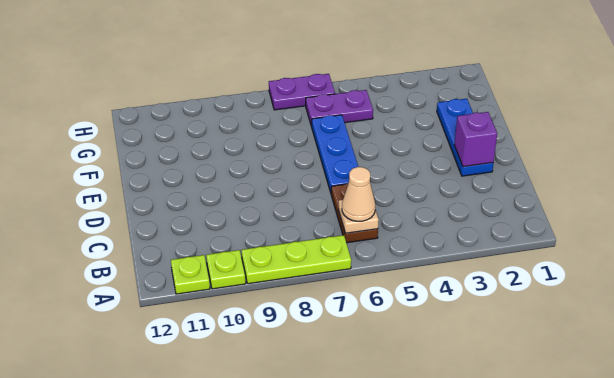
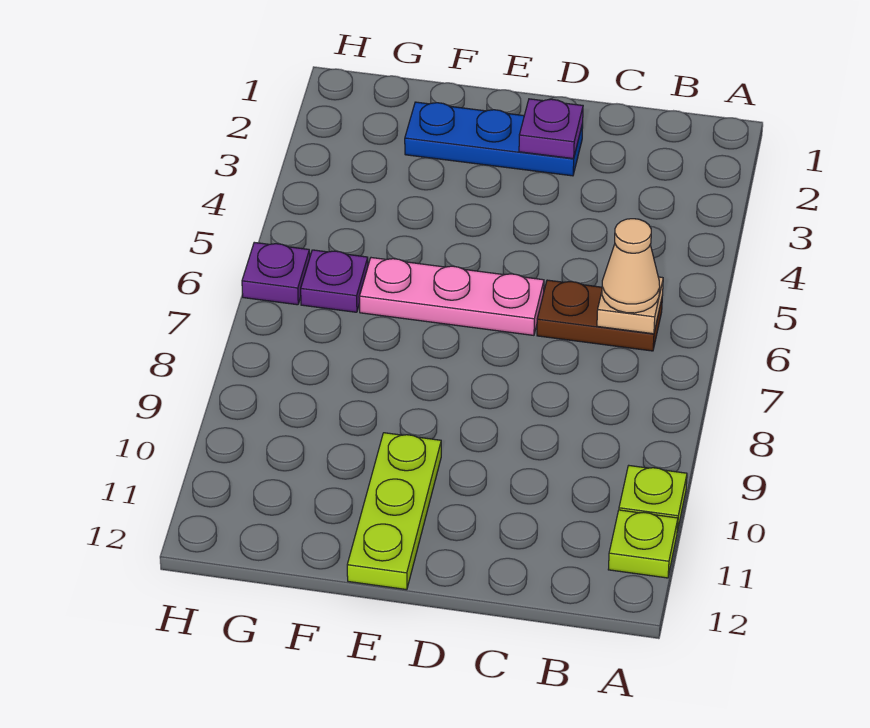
lime plate A7:A9 level 1 -> lime plate E10:E12 level 1
purple brick D2 level 2 -> purple plate D2 level 2
blue plate D6:F6 level 1 -> pink plate D6:F6 level 1
purple plate G5:G6 level 1 -> purple plate G6 level 1
purple plate H6:H7 level 1 -> purple plate H6 level 1

